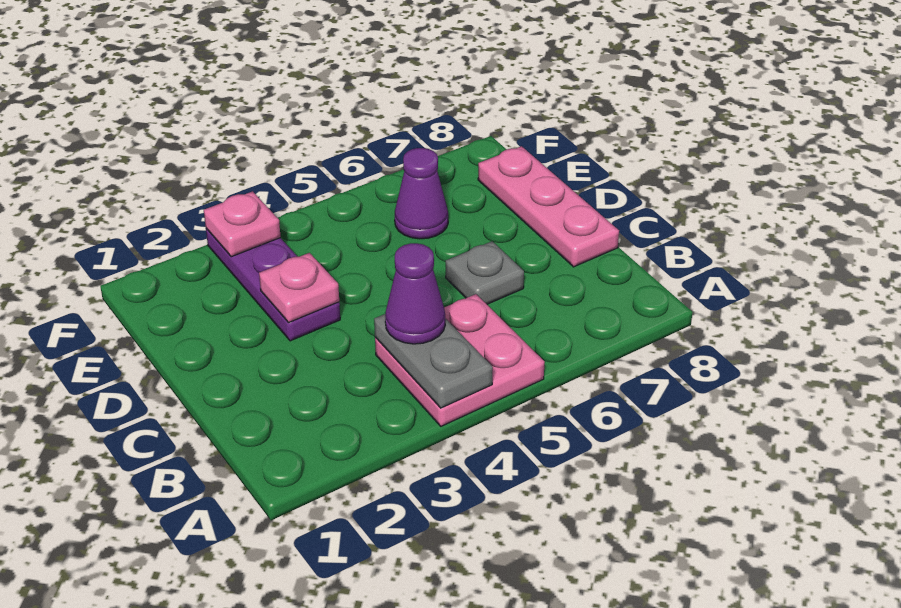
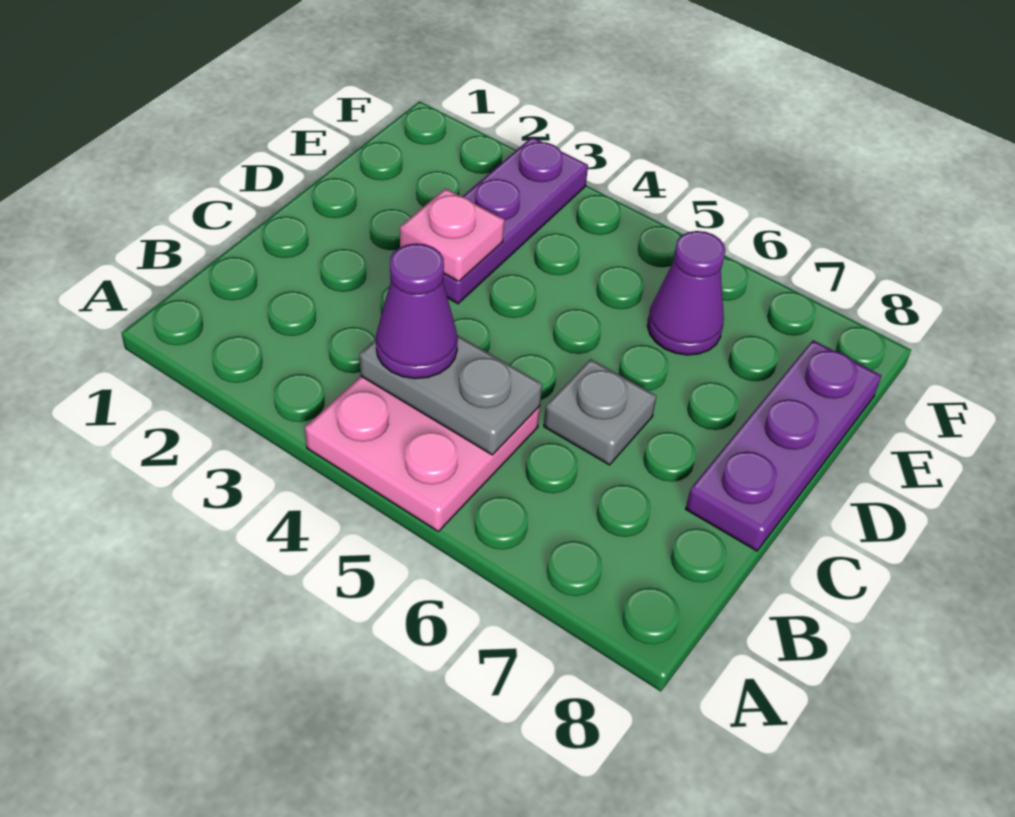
grey plate A4:B4 level 2 -> grey plate B4:B5 level 2
pink plate C8:E8 level 1 -> purple plate C8:E8 level 1
pink plate F3 level 2 -> none

